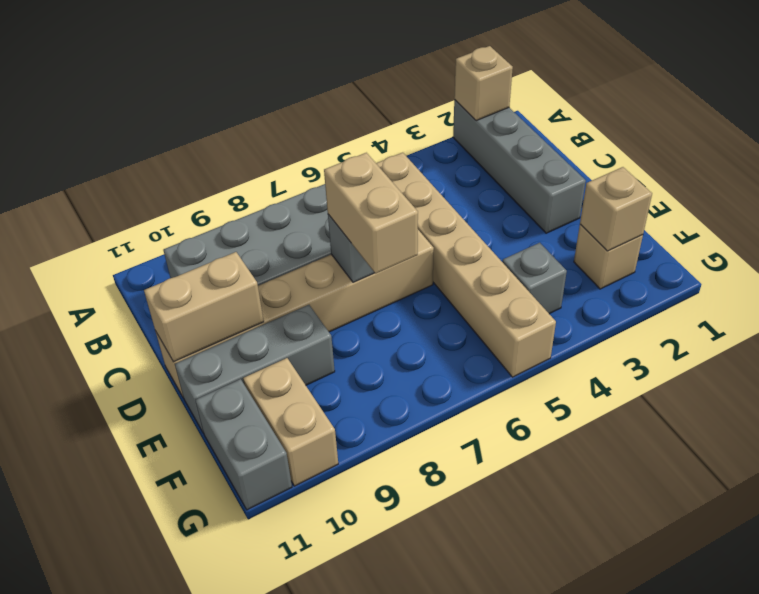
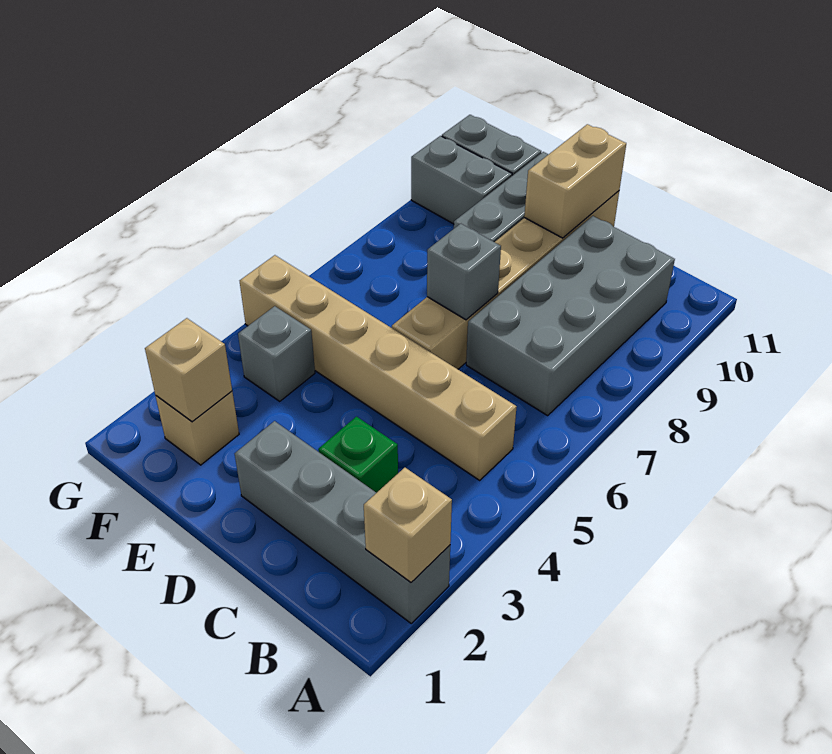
none -> green brick C3 level 1
tan brick D7:E7 level 3 -> none
tan brick F10:G10 level 1 -> grey brick F10:G10 level 1

